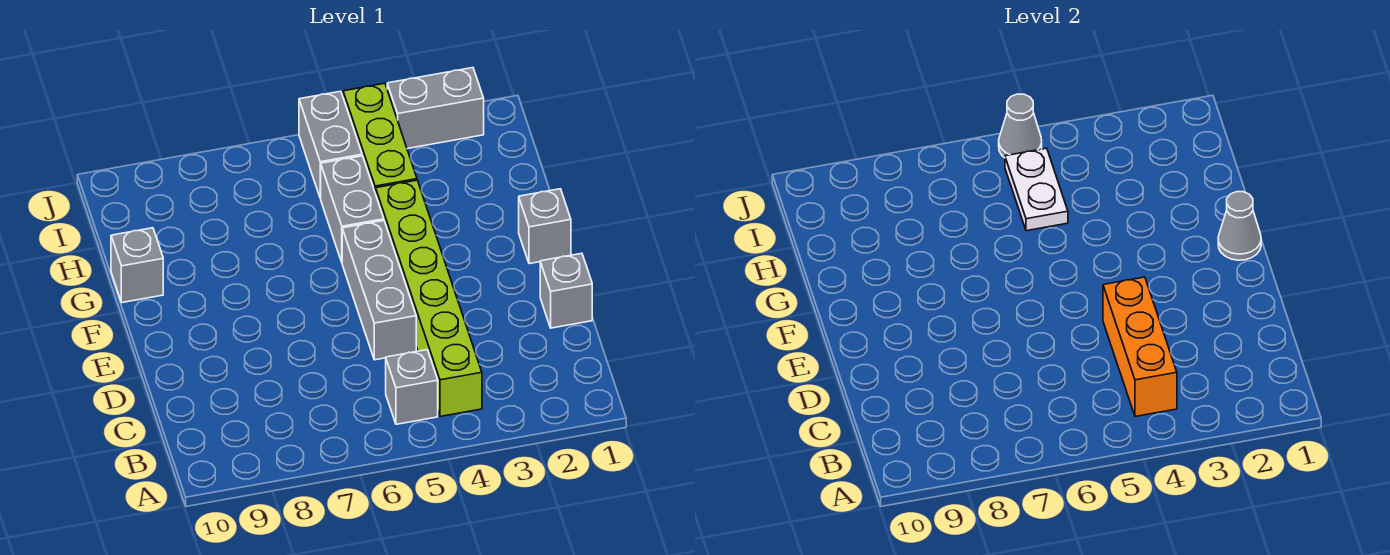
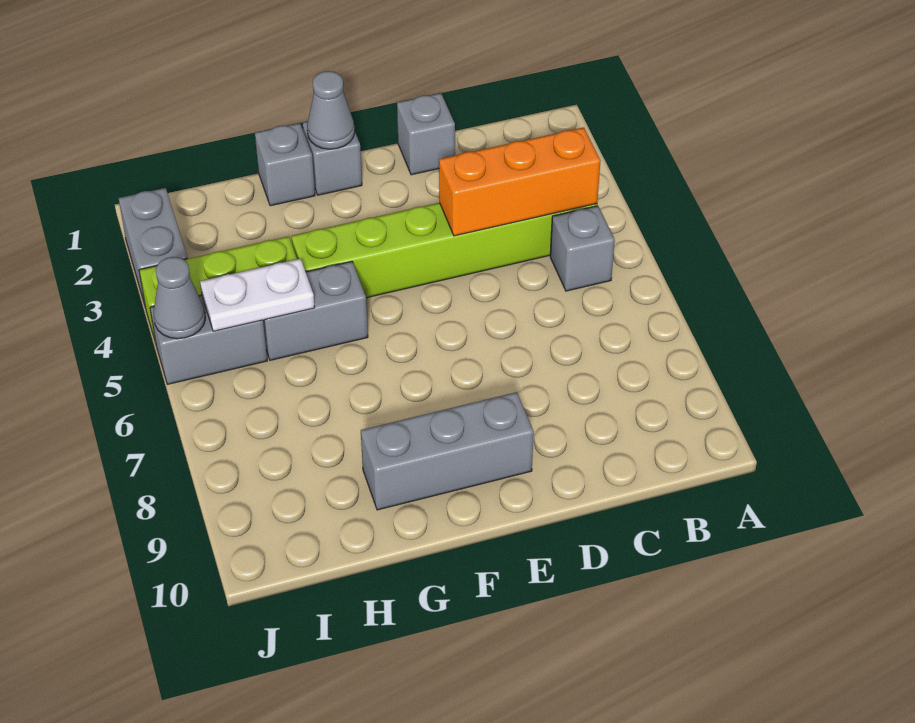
grey brick D5:F5 level 1 -> grey brick E9:G9 level 1
grey brick G10 level 1 -> grey brick G1 level 1

